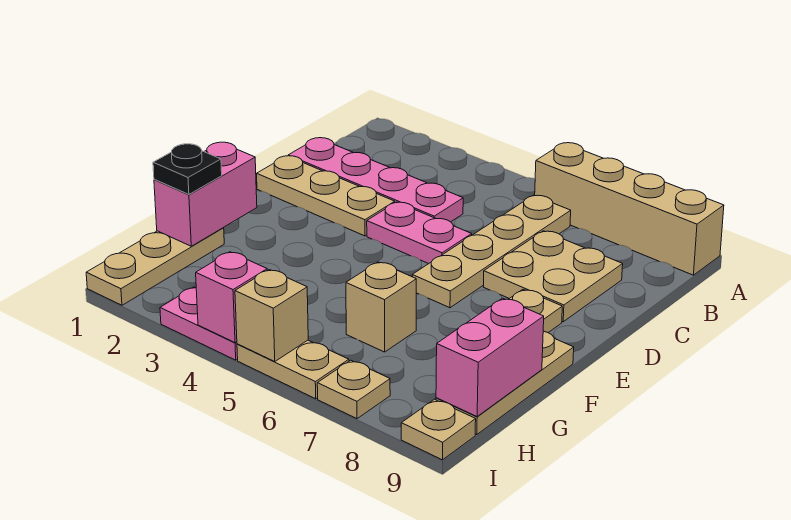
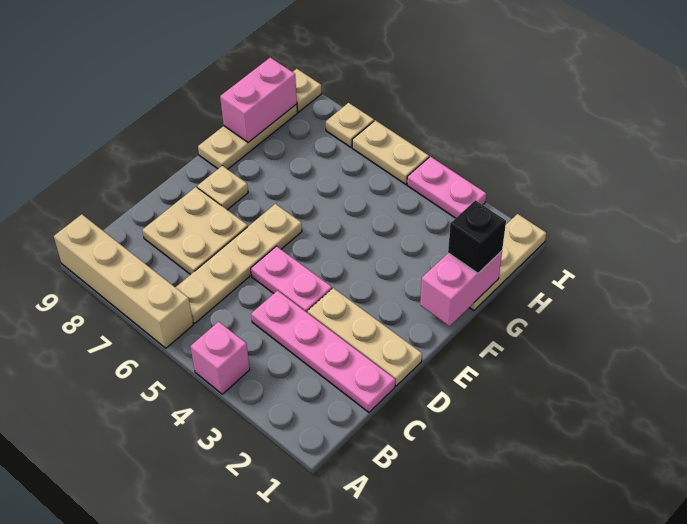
black plate G1 level 3 -> black brick G1 level 3
tan brick G6 level 1 -> none
pink brick I4 level 2 -> pink brick A4 level 1
tan brick I5 level 2 -> none

